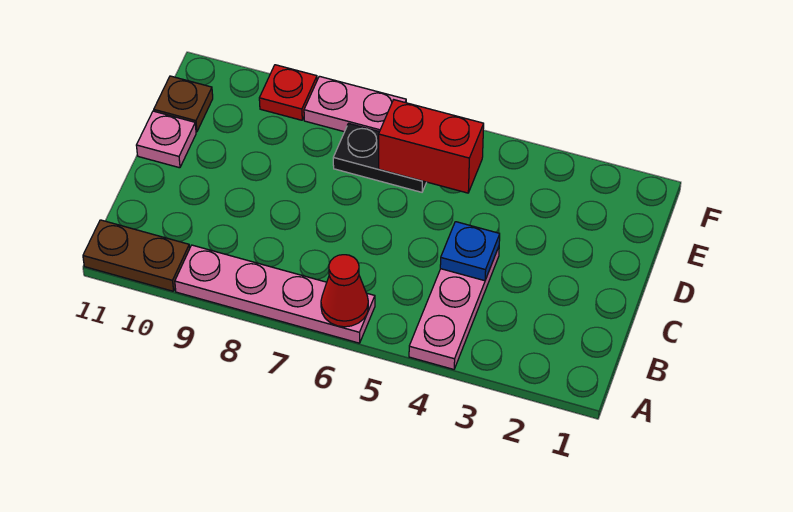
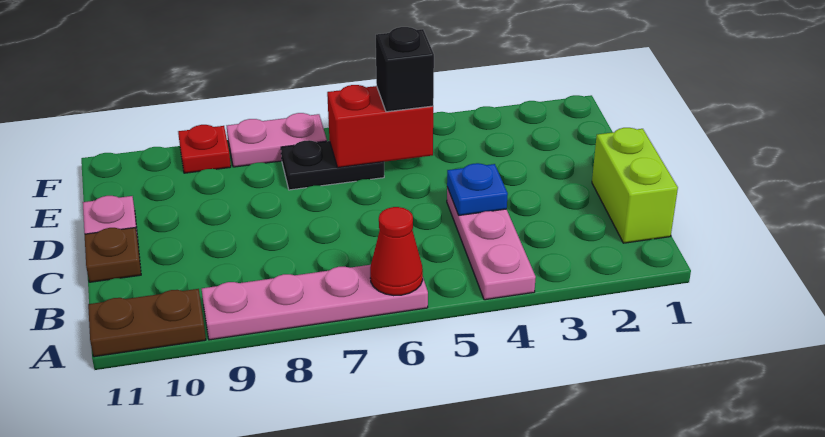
none -> lime brick B1:C1 level 1
none -> black brick E5 level 3
brown plate E11 level 1 -> brown plate C11 level 1

